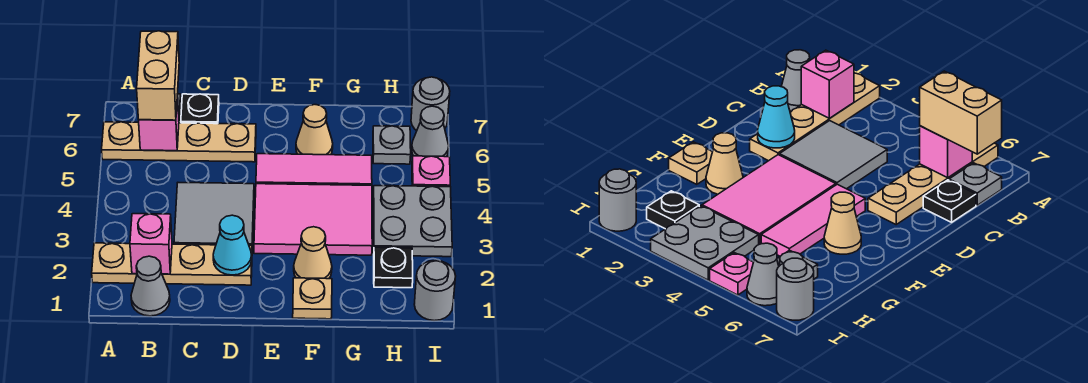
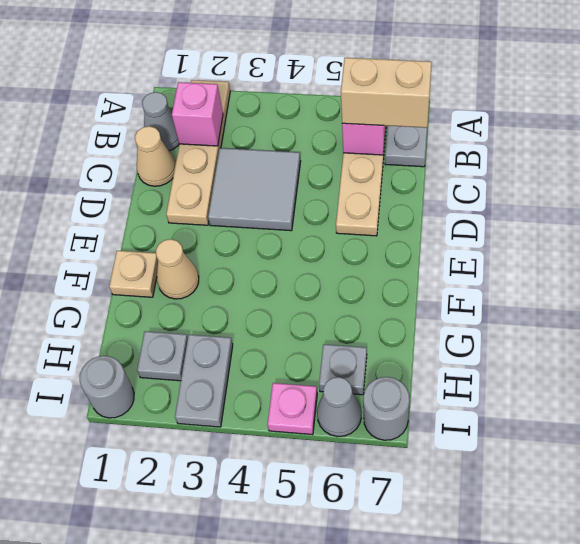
black plate C7 level 1 -> none
cyan cone D2 level 2 -> none
pink tile E3:G4 level 1 -> none
pink tile E5:G5 level 1 -> none
tan cone F6 level 1 -> tan cone C1 level 1
black plate H2 level 1 -> grey plate H2 level 1
grey plate H3:I4 level 1 -> grey plate H3:I3 level 1

